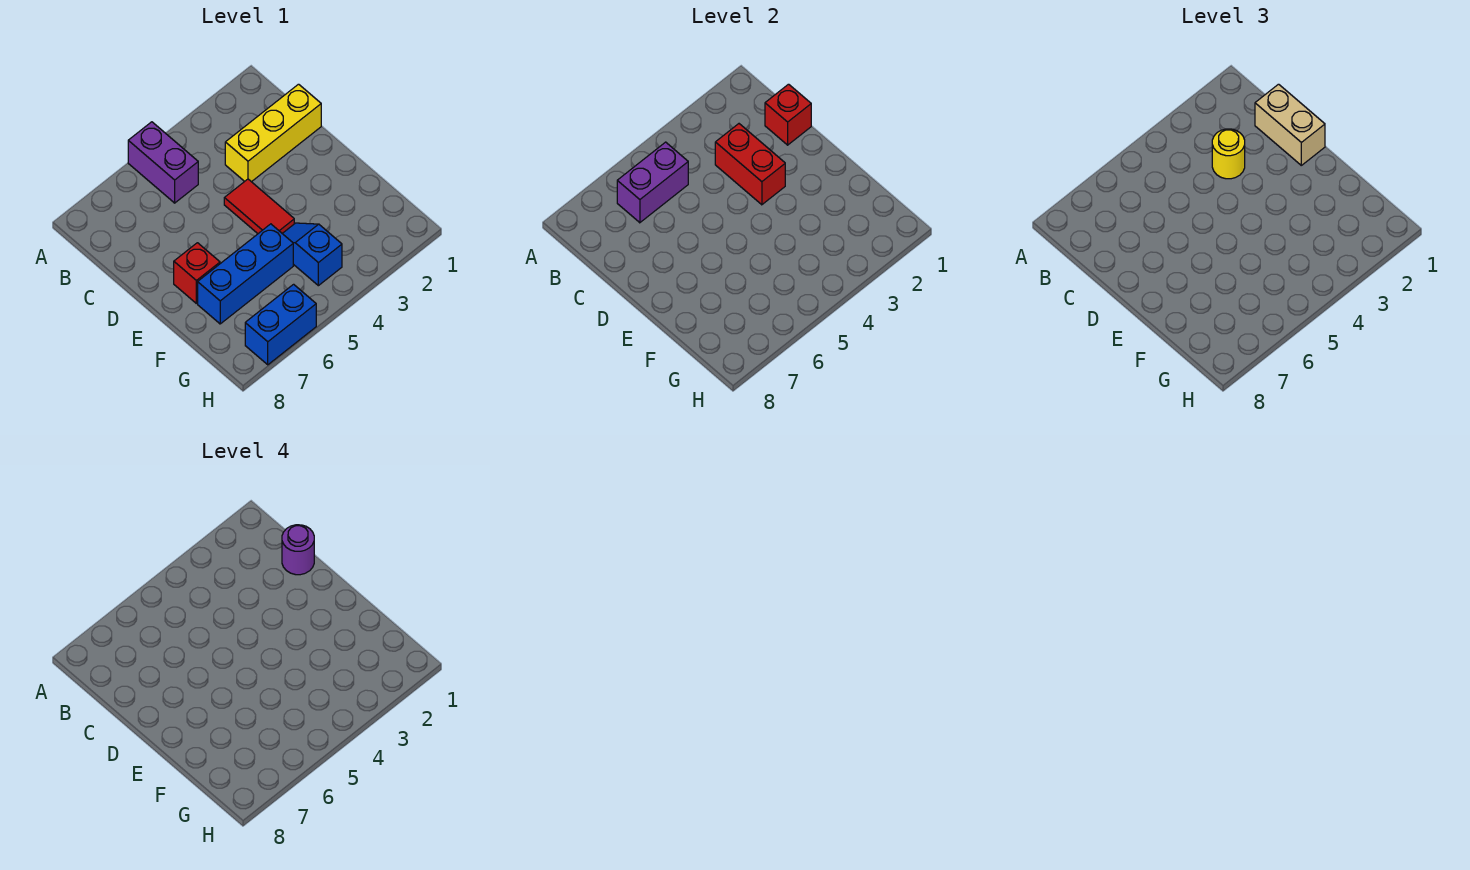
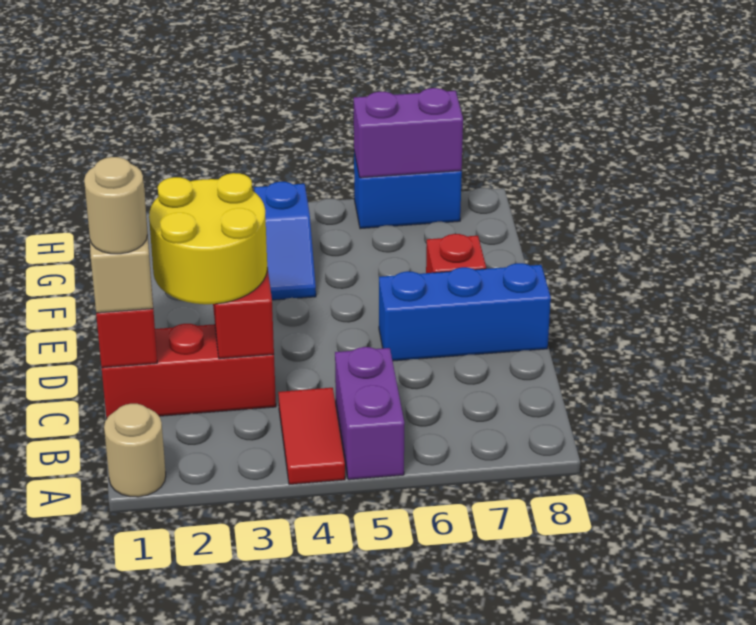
none -> tan round brick A1 level 1
purple brick B5:B6 level 2 -> purple brick H6:H7 level 2
yellow brick C1:C3 level 1 -> red brick C1:C3 level 1
purple round brick C1 level 4 -> tan round brick C1 level 4
yellow round brick C3 level 3 -> yellow round brick C2:D3 level 3
red tile D4:E4 level 1 -> red tile A4:B4 level 1
blue brick F5:F7 level 1 -> blue brick D6:D8 level 1

